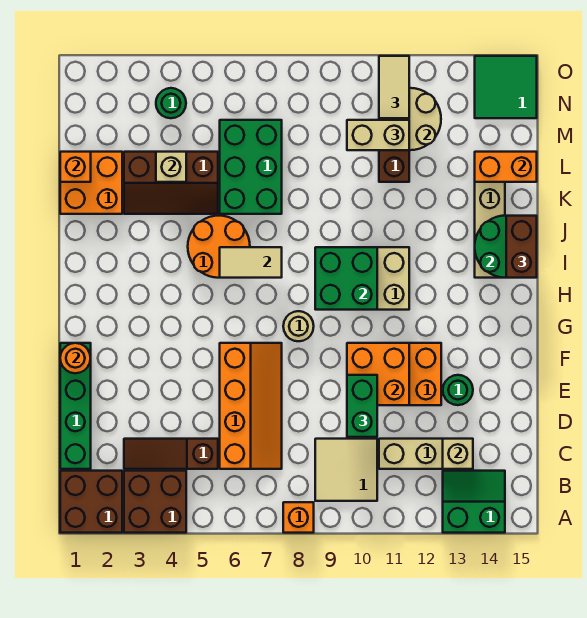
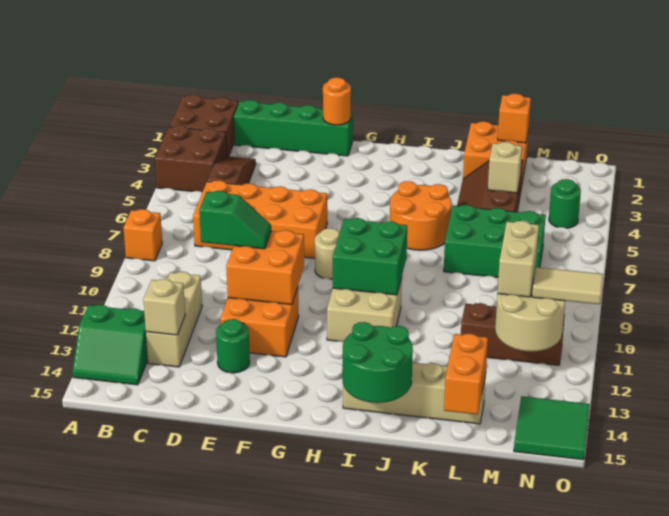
green slope A13:B14 level 1 top A -> green slope A13:B14 level 1 top 13
tan tile B9:C10 level 1 -> none
orange slope C6:F7 level 1 top 6 -> orange brick C6:F7 level 1
green brick D10:E10 level 3 -> green slope D10:E10 level 3 top D
tan tile I6:I7 level 2 -> none
brown brick I15:J15 level 3 -> none

